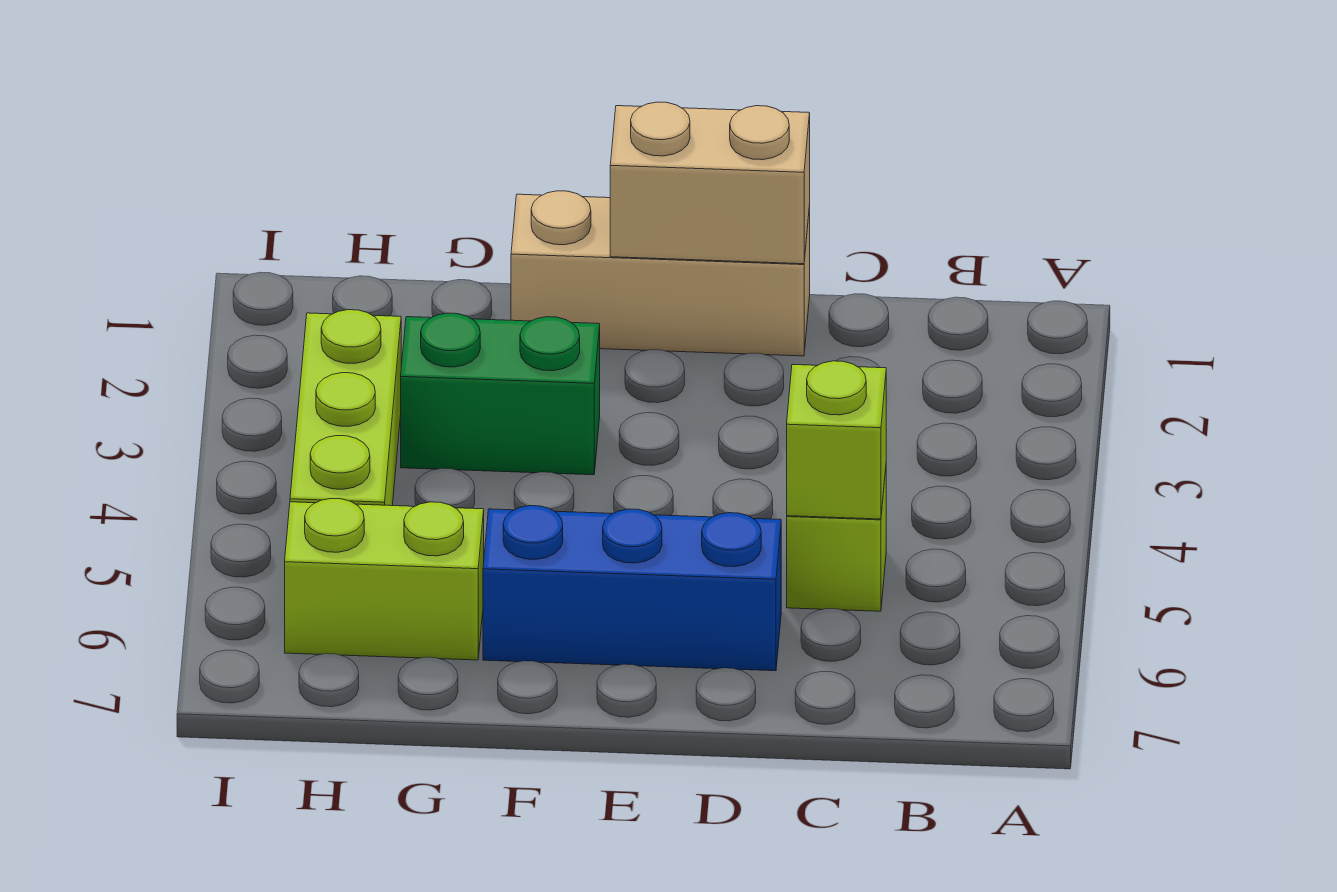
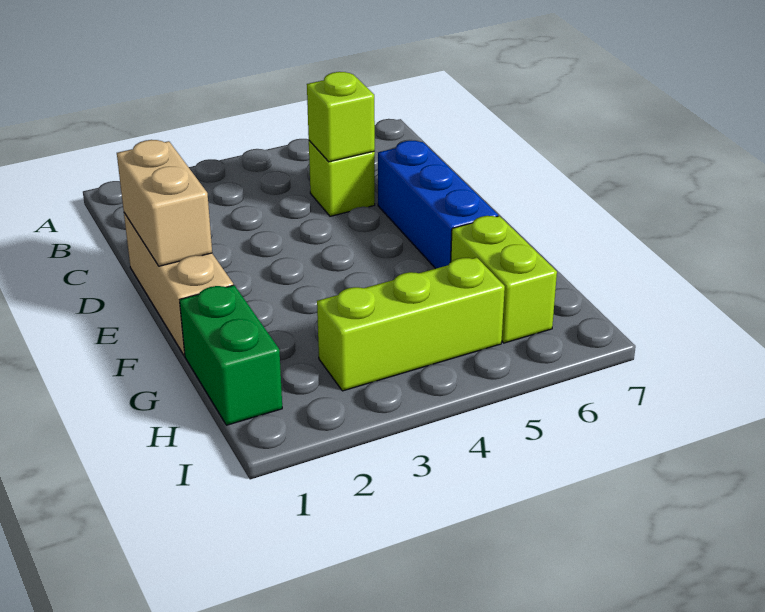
green brick F3:G3 level 1 -> green brick G1:H1 level 1

